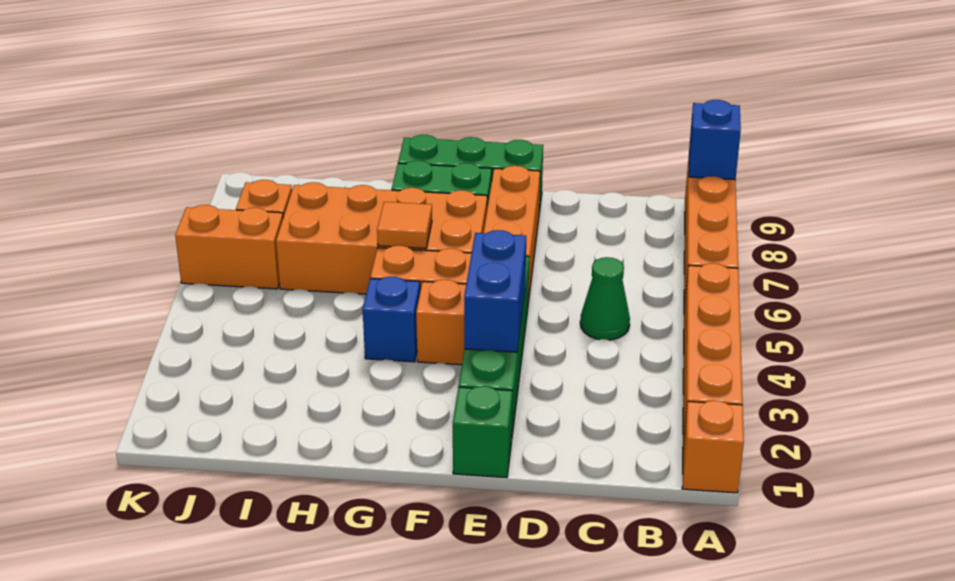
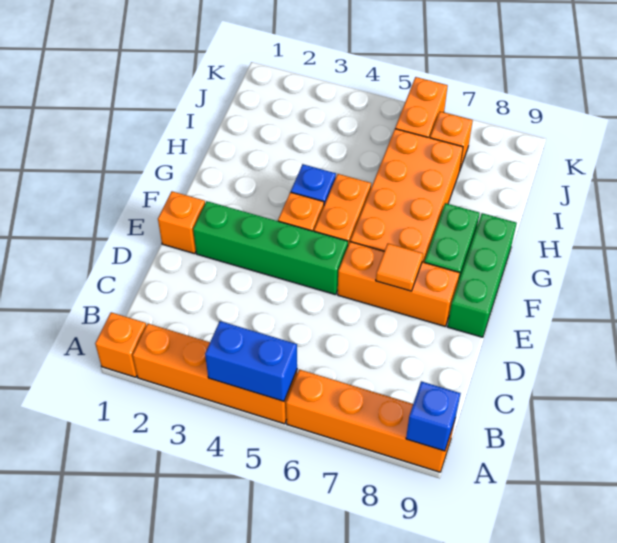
green cone C5 level 1 -> none
green brick E1 level 1 -> orange brick E1 level 1
blue brick E3:E4 level 2 -> blue brick A4:A5 level 2
orange tile G6 level 2 -> orange tile E7 level 2

